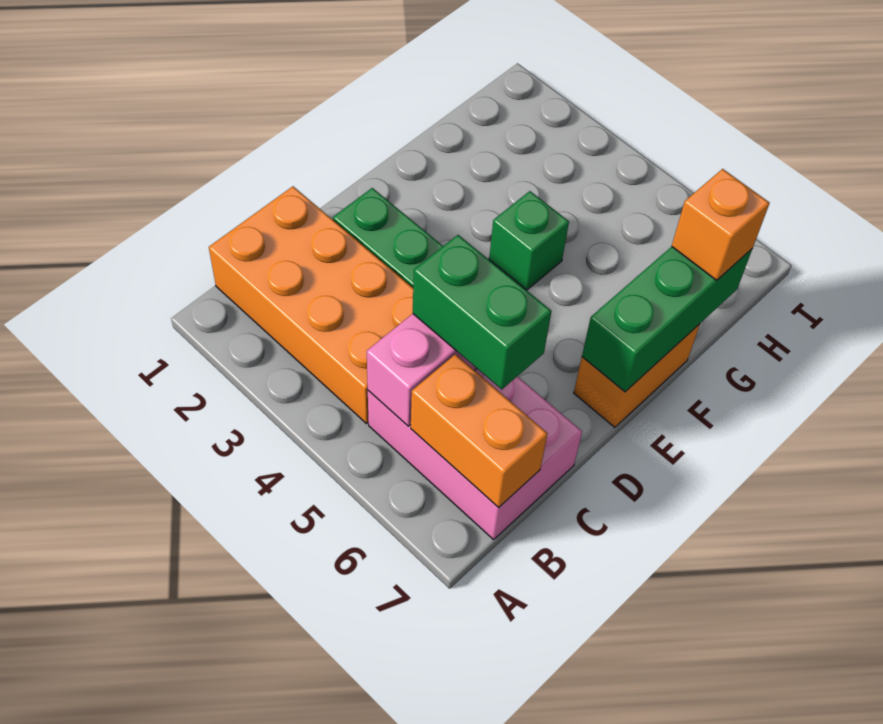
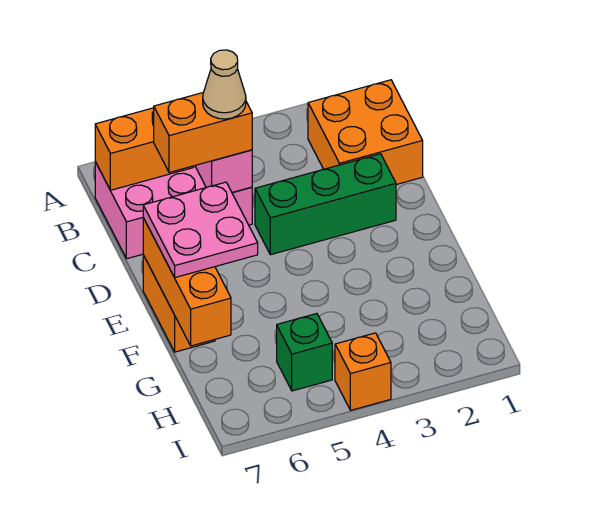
orange brick B1:C4 level 1 -> orange brick B1:C2 level 1
green brick C5:C6 level 3 -> orange brick C5:C6 level 3
none -> tan cone C5 level 4
none -> pink plate E6:F7 level 3
green brick E7:G7 level 2 -> orange brick E7:G7 level 2
green brick F4 level 1 -> green brick H5 level 1
orange brick G7 level 3 -> orange brick I4 level 1

